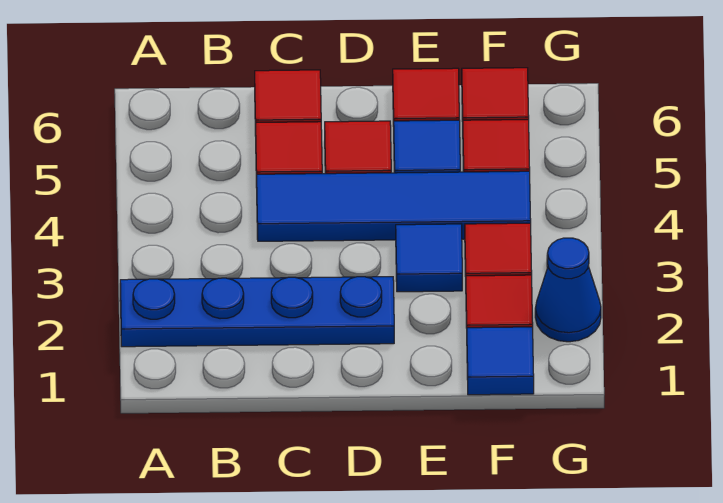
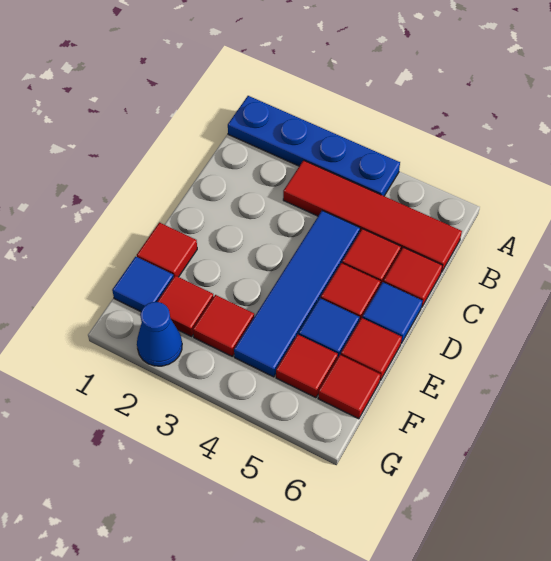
blue plate A2:D2 level 1 -> blue plate A1:A4 level 1
none -> red tile B3:B6 level 1
none -> red tile E1 level 1
blue tile E3 level 1 -> blue tile D6 level 1

